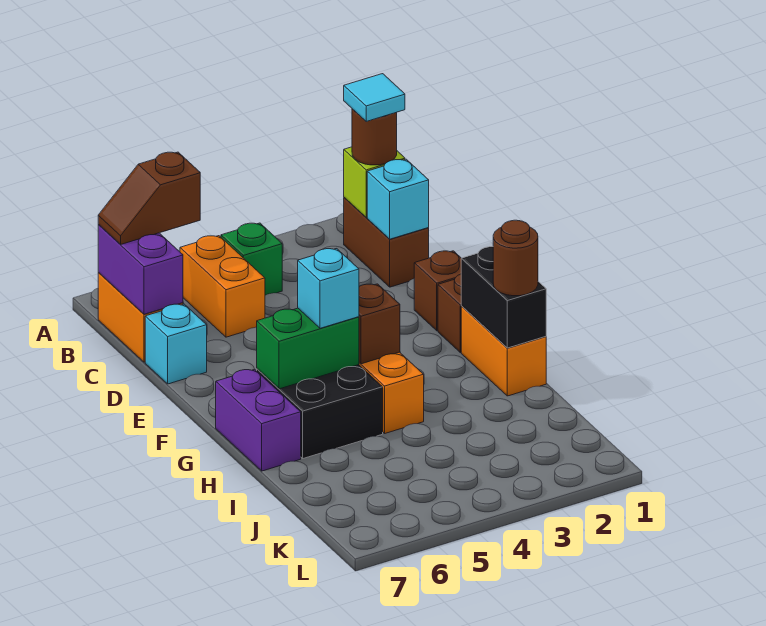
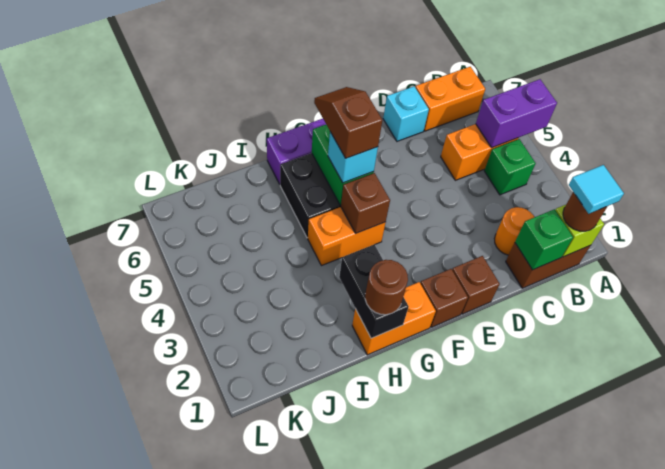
brown slope B6:B7 level 3 top 6 -> brown slope G5:G6 level 4 top 5
purple brick B7:C7 level 2 -> purple brick A5:B5 level 2
cyan brick C1 level 2 -> green brick C1 level 2
none -> orange round brick C2 level 1
black brick G1:H1 level 2 -> black brick H1:H2 level 2

